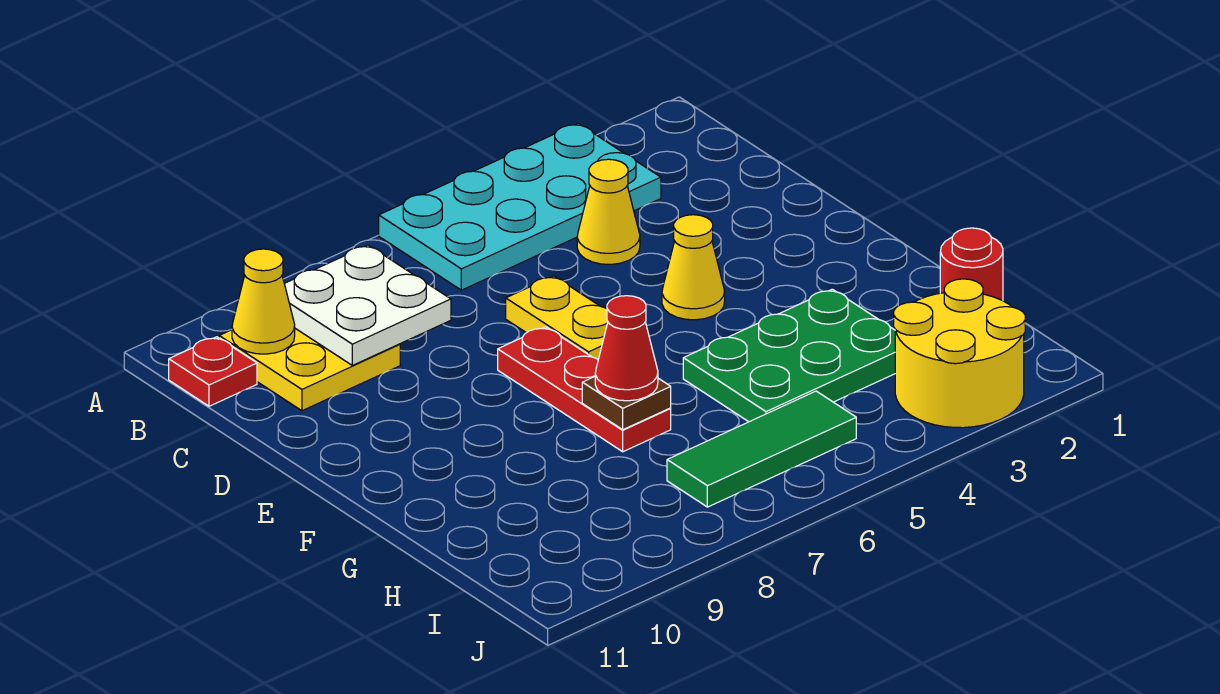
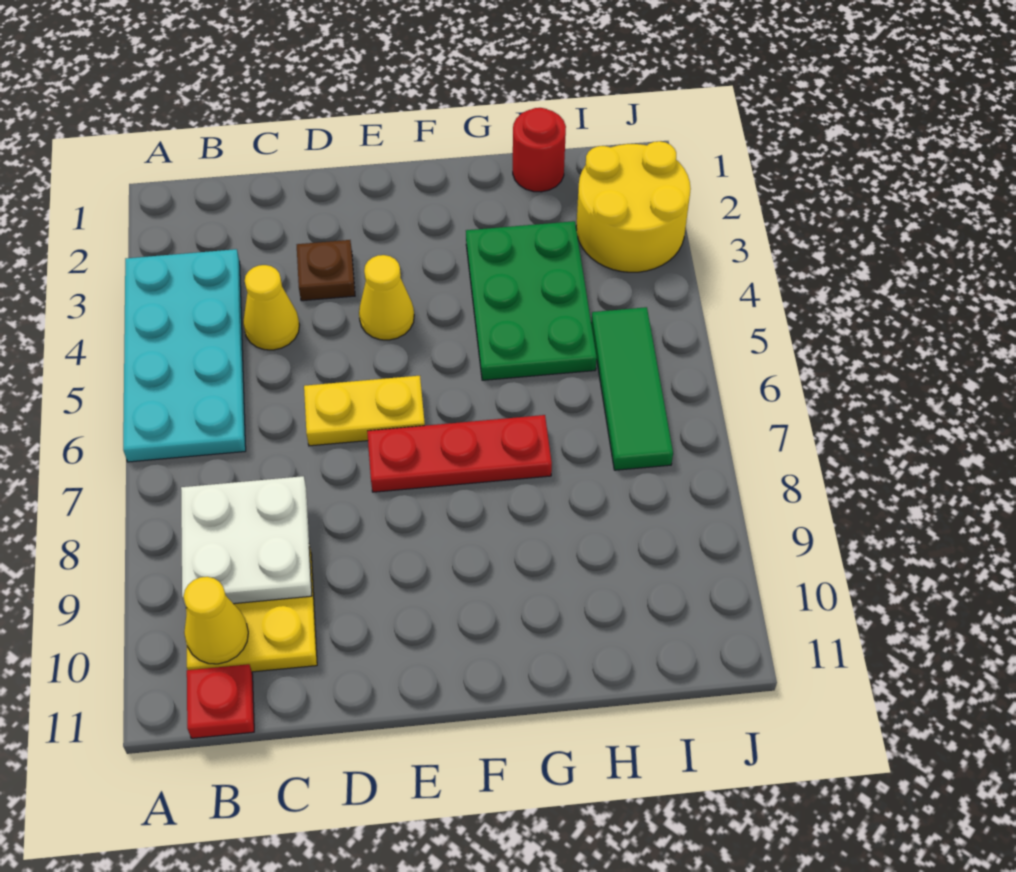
brown plate G7 level 2 -> brown plate D3 level 1
red cone G7 level 3 -> none

